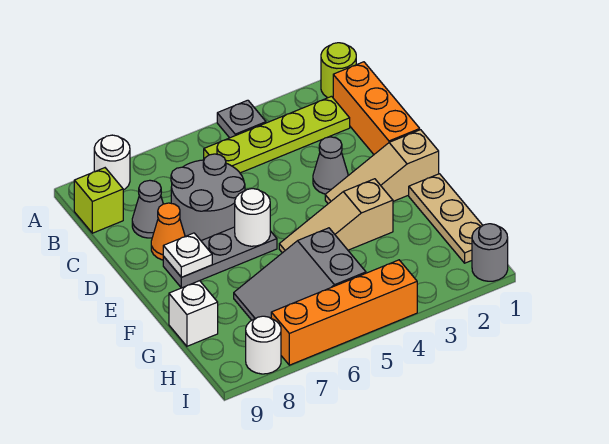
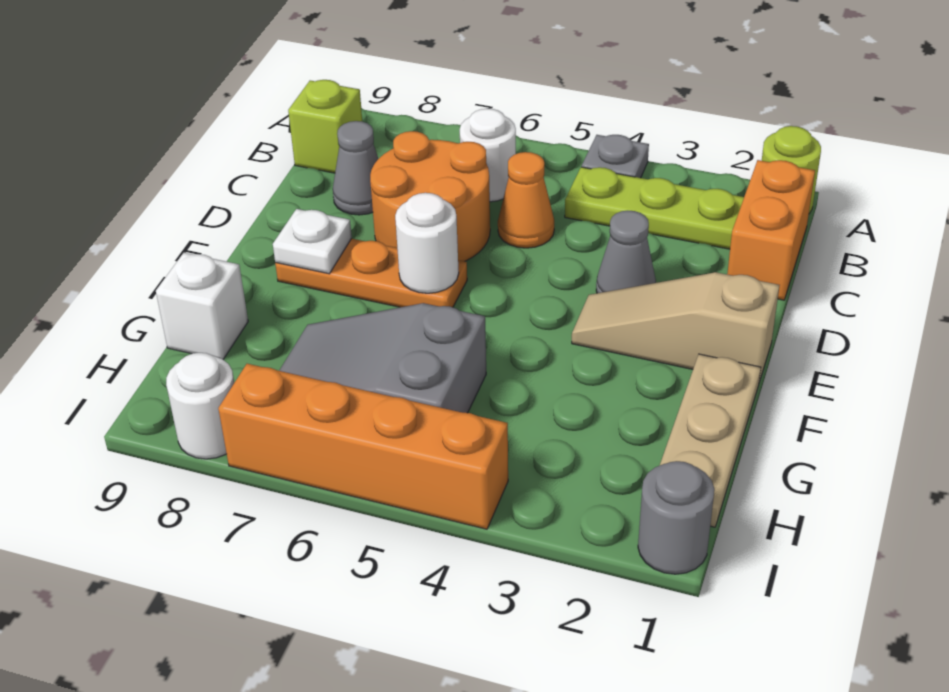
white round brick A8 level 1 -> white round brick B6 level 1
orange brick B1:D1 level 1 -> orange brick B1:C1 level 1
lime plate B2:B5 level 1 -> lime plate B2:B4 level 1
grey round brick C6:D7 level 1 -> orange round brick C6:D7 level 1
orange cone D8 level 1 -> orange cone C5 level 1
grey plate E6:E8 level 1 -> orange plate E6:E8 level 1
tan slope F3:F5 level 1 top 3 -> none

